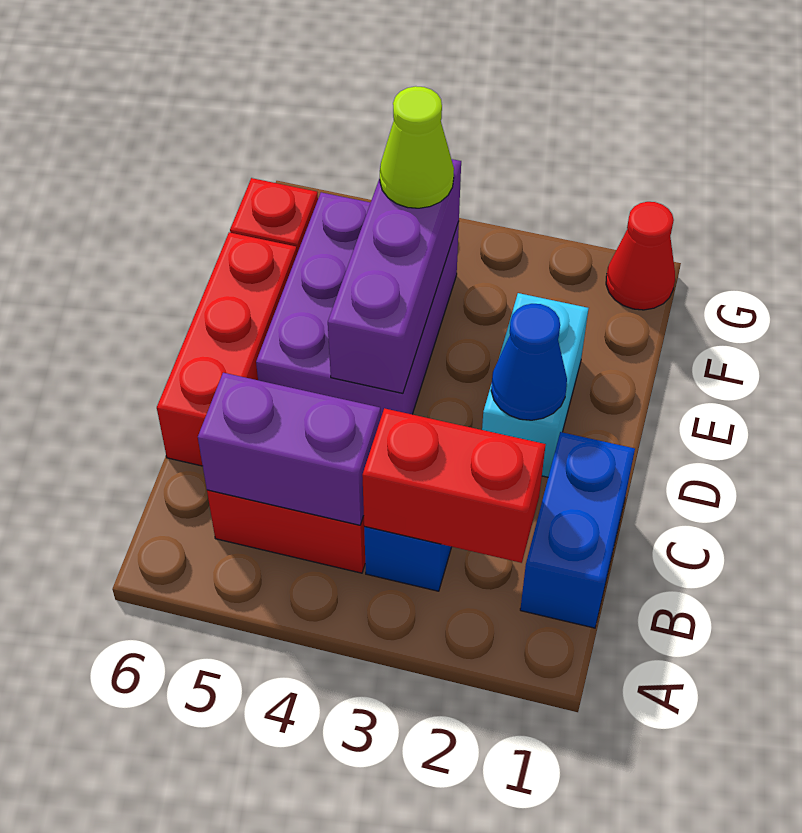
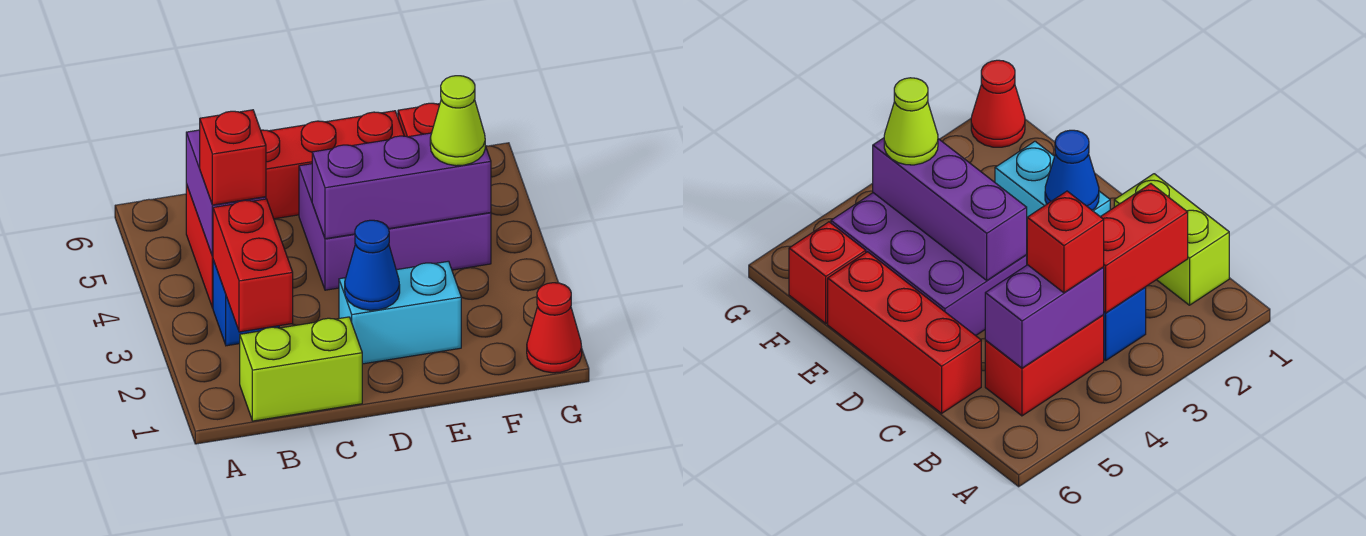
blue brick B1:C1 level 1 -> lime brick B1:C1 level 1
none -> red brick B4 level 3

